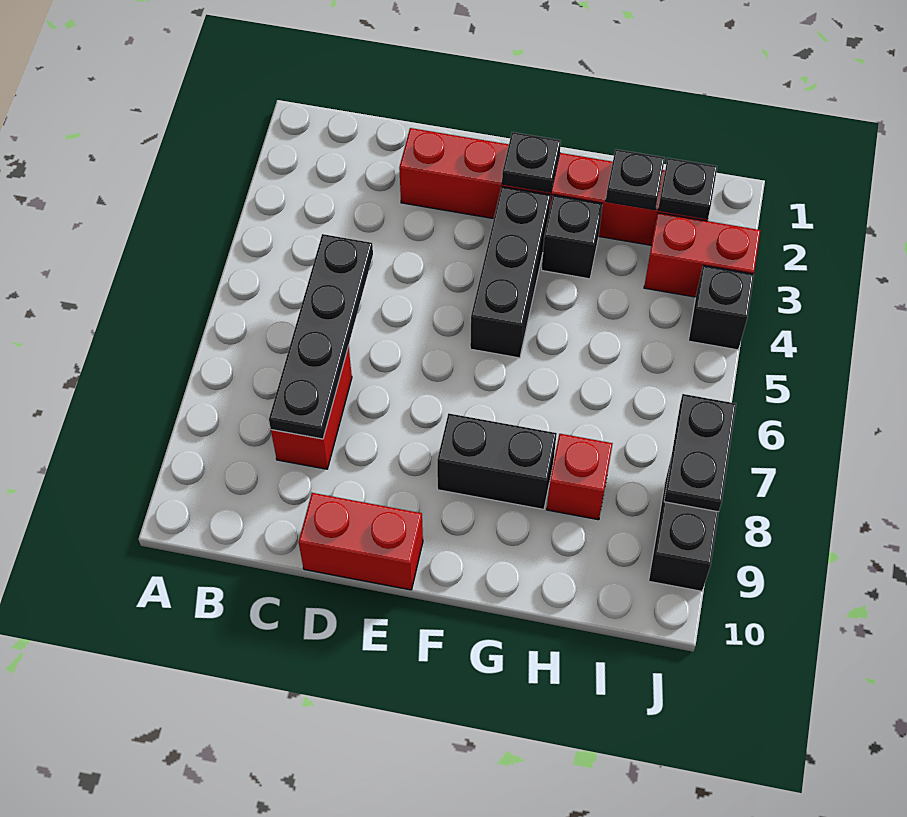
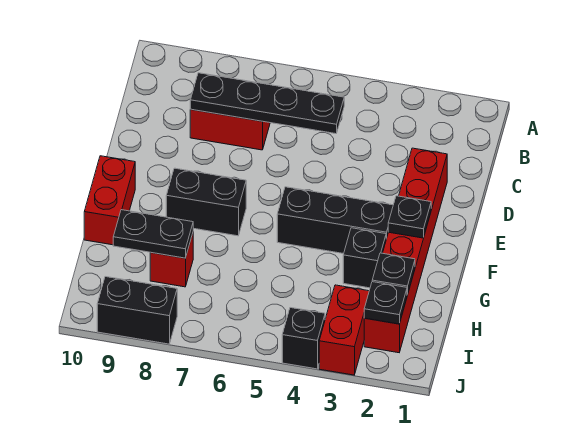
red brick D10:E10 level 1 -> red brick F10:G10 level 1
black brick F8:G8 level 1 -> black brick F7:F8 level 1
black plate J7:J8 level 2 -> black plate H8:H9 level 2

